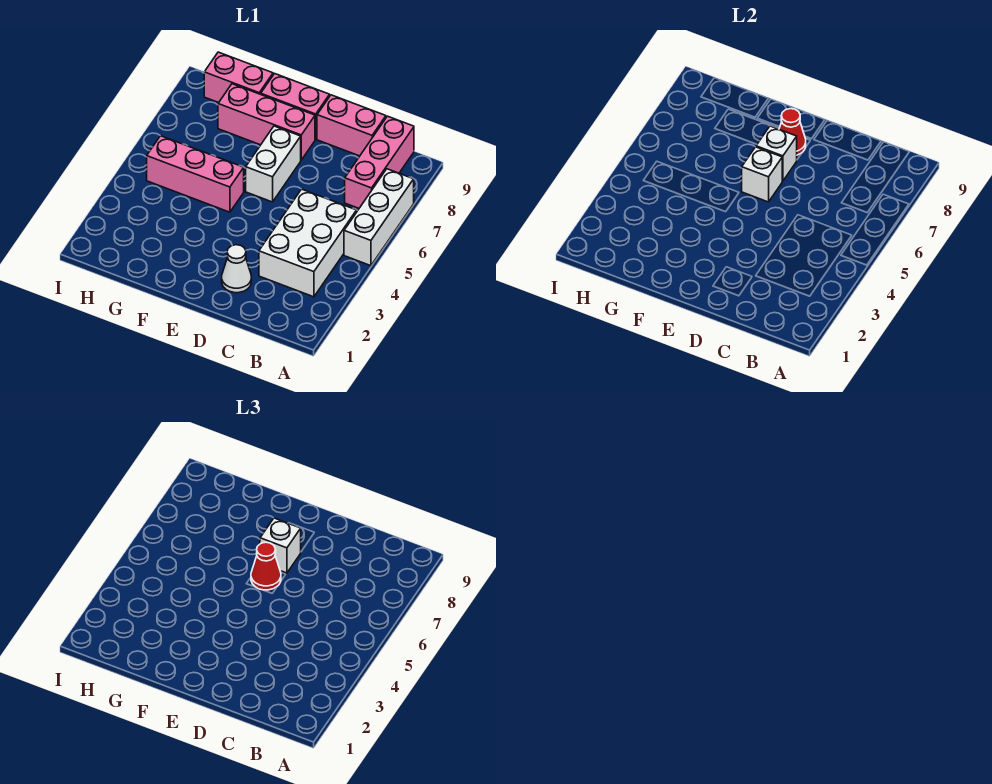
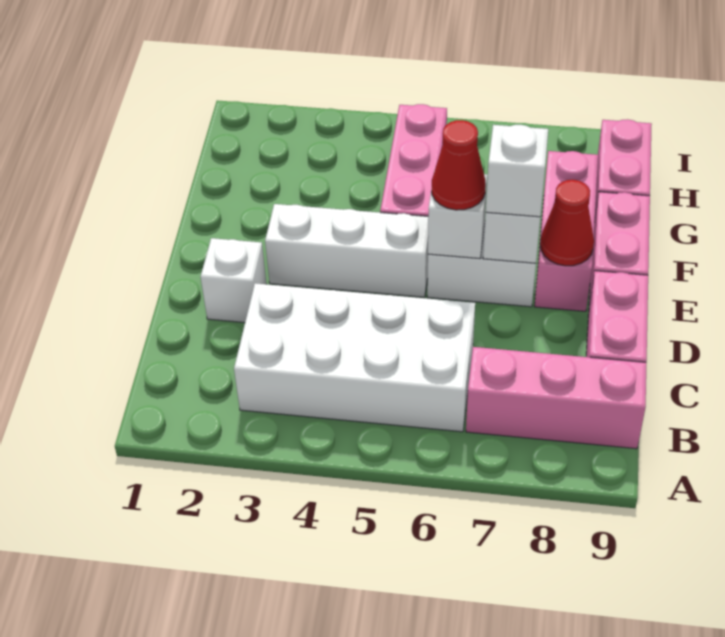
white brick A5:A7 level 1 -> white brick E3:E5 level 1
white brick B3:C5 level 1 -> white brick B3:C6 level 1
white cone D2 level 1 -> white brick D2 level 1

